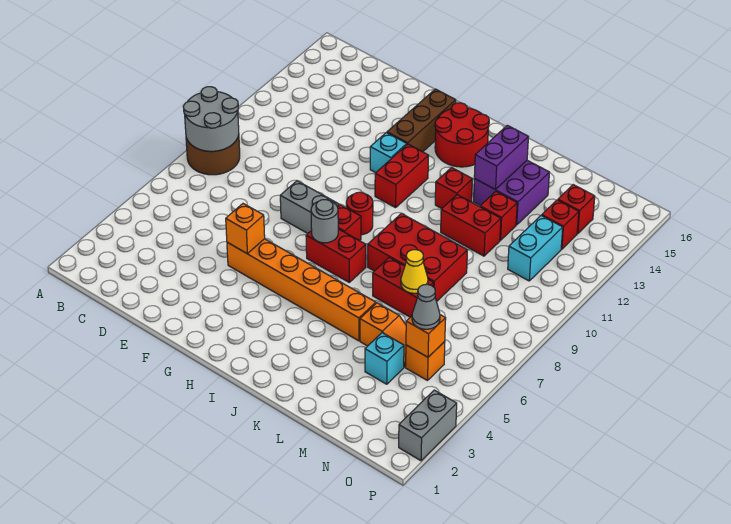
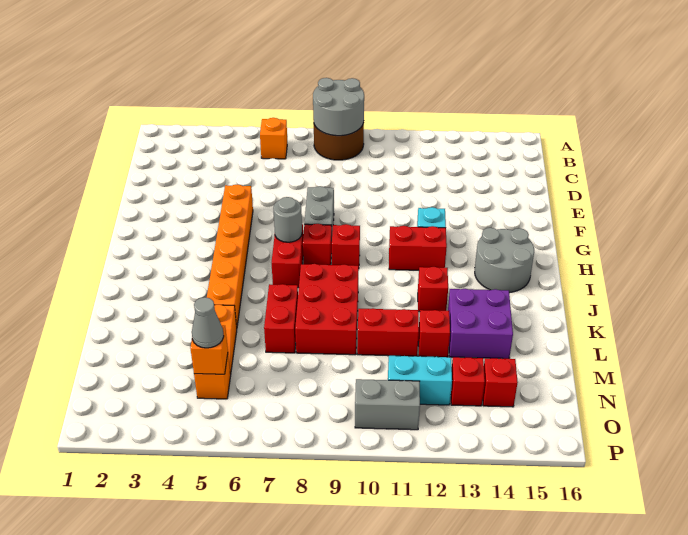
orange brick F5 level 2 -> orange brick B6 level 1
brown brick G13:G15 level 1 -> none
red round brick H9 level 1 -> red brick H9 level 1
red round brick H14:I15 level 1 -> grey round brick H14:I15 level 1
red brick K11:L11 level 1 -> red brick L10:L11 level 1
purple brick K13:K14 level 2 -> none
yellow cone L7 level 2 -> none
cyan brick M4 level 1 -> none
grey brick P2:P3 level 1 -> grey brick O10:O11 level 1

